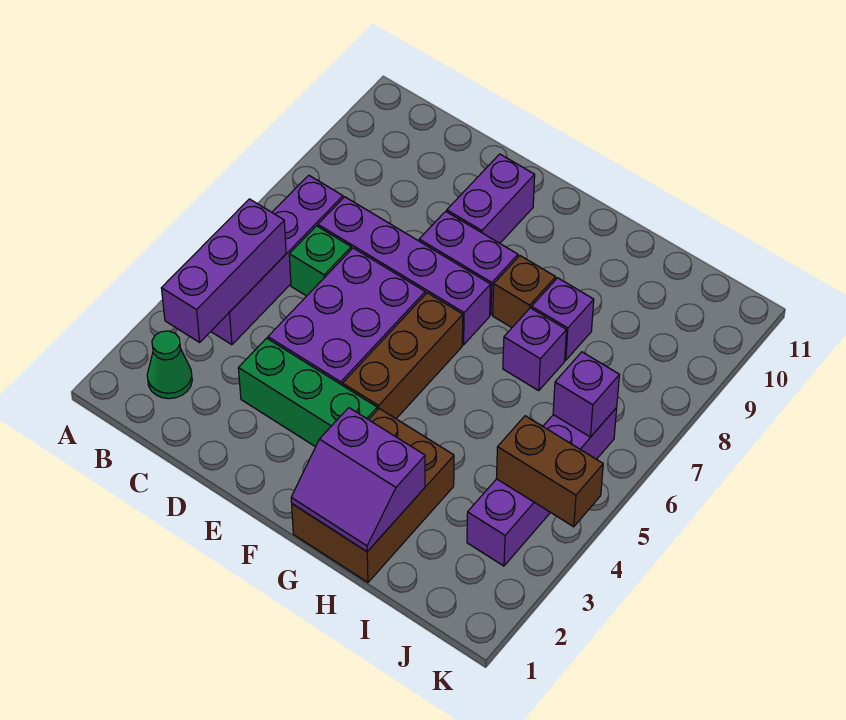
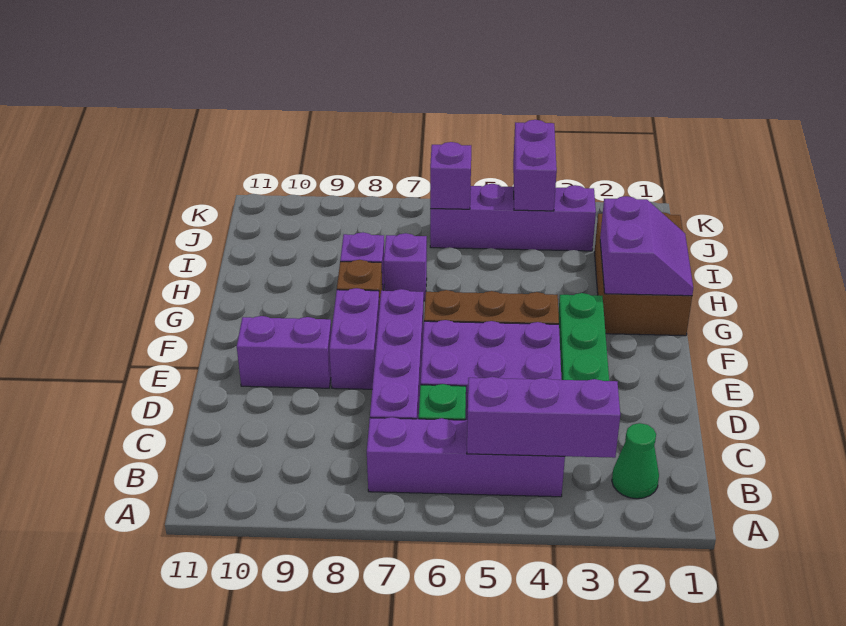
brown brick G1:H3 level 1 -> brown brick G1:I2 level 1
brown brick J4:K4 level 2 -> purple brick J4:K4 level 2

